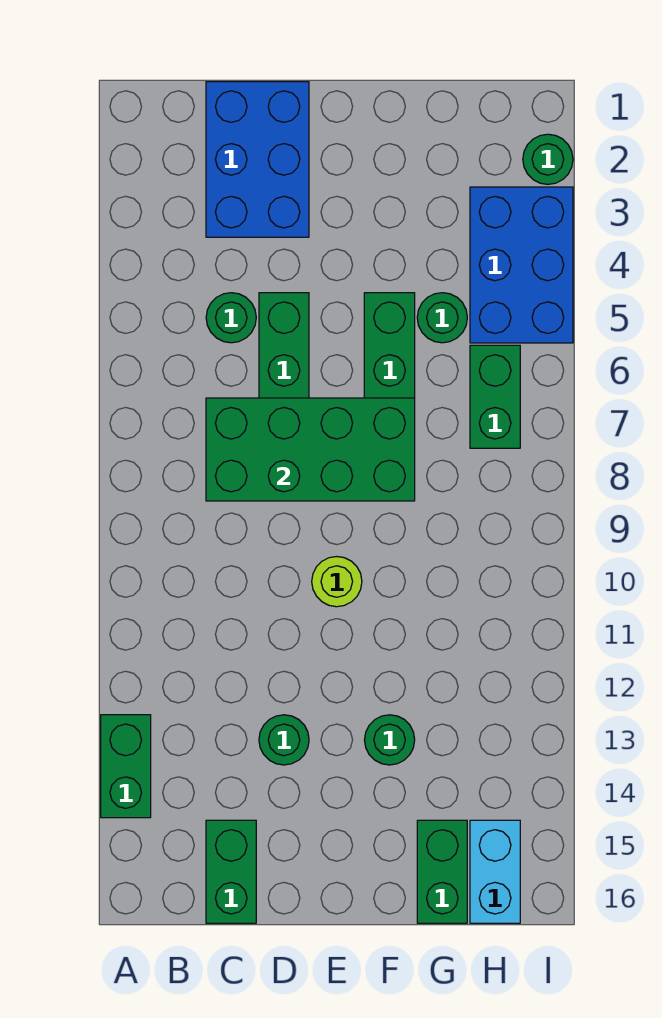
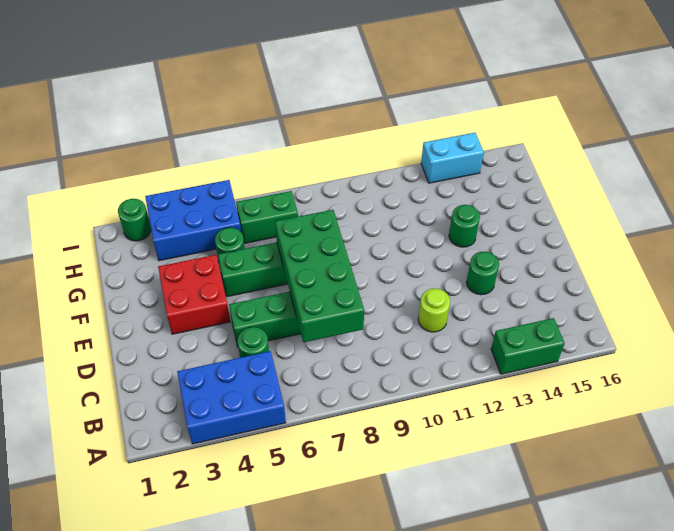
blue brick C1:D3 level 1 -> blue brick A3:B5 level 1
green brick C15:C16 level 1 -> none
none -> red brick E3:F4 level 1
lime round brick E10 level 1 -> lime round brick C11 level 1
green brick G15:G16 level 1 -> none
cyan brick H15:H16 level 1 -> cyan brick I13:I14 level 1

